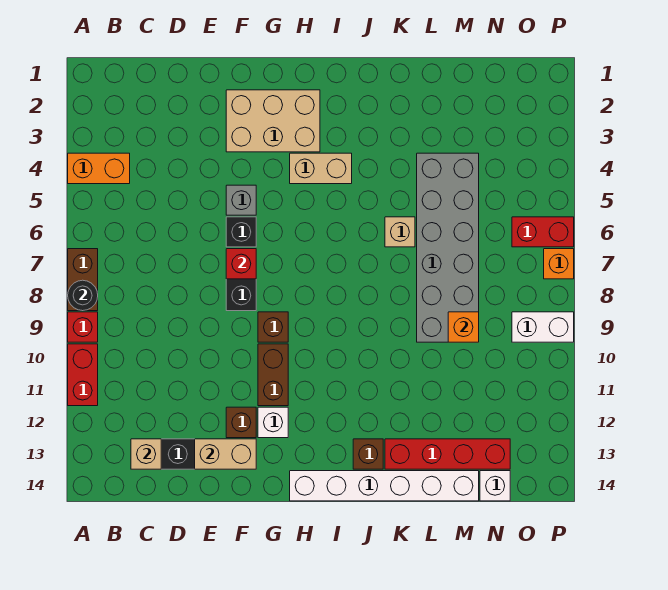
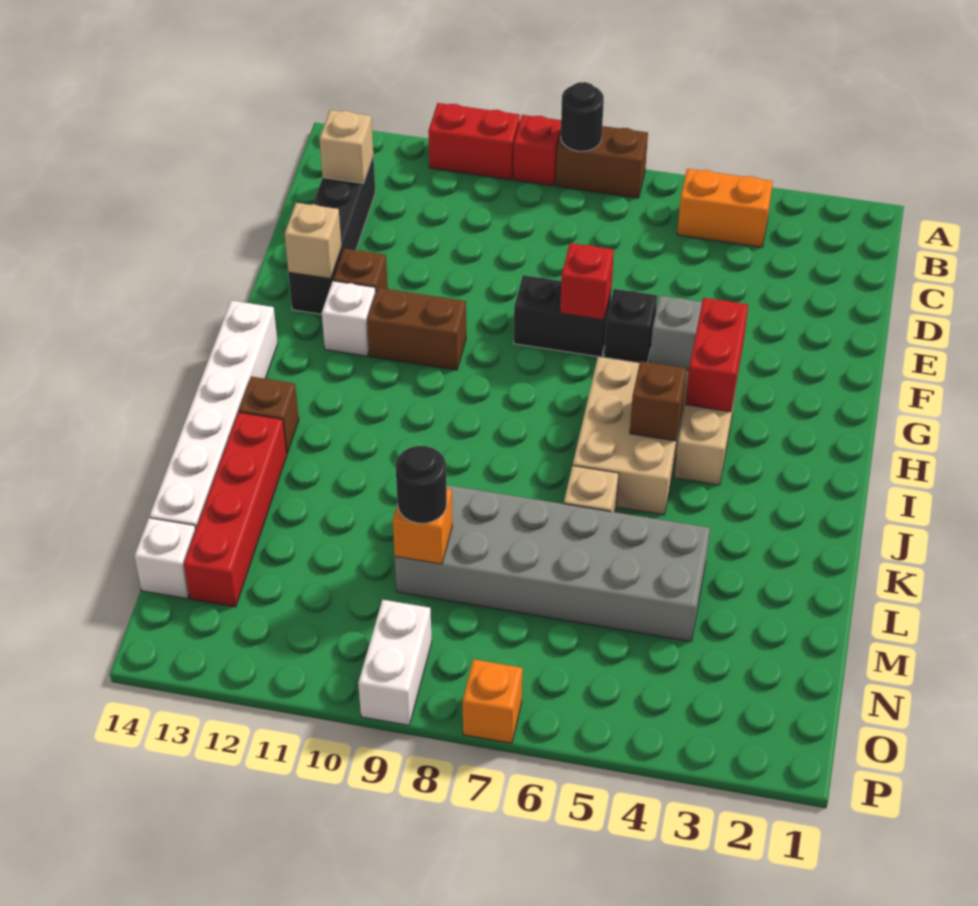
orange brick A4:B4 level 1 -> orange brick B4:B5 level 1
tan brick E13:F13 level 2 -> tan brick F13 level 2
tan brick F2:H3 level 1 -> tan brick H5:J6 level 1
brown brick G9 level 1 -> brown brick I5 level 2
none -> black round brick M9 level 3
red brick O6:P6 level 1 -> red brick G4:H4 level 2

